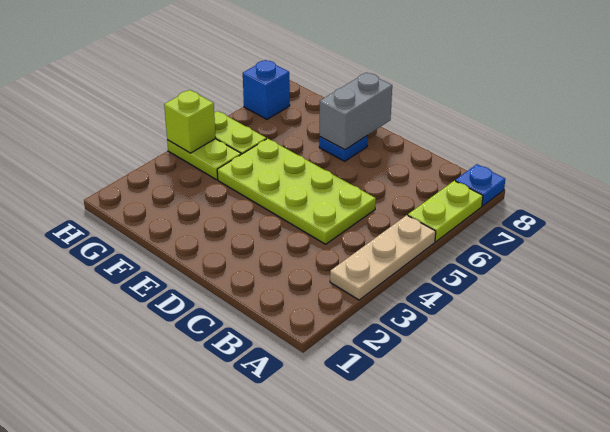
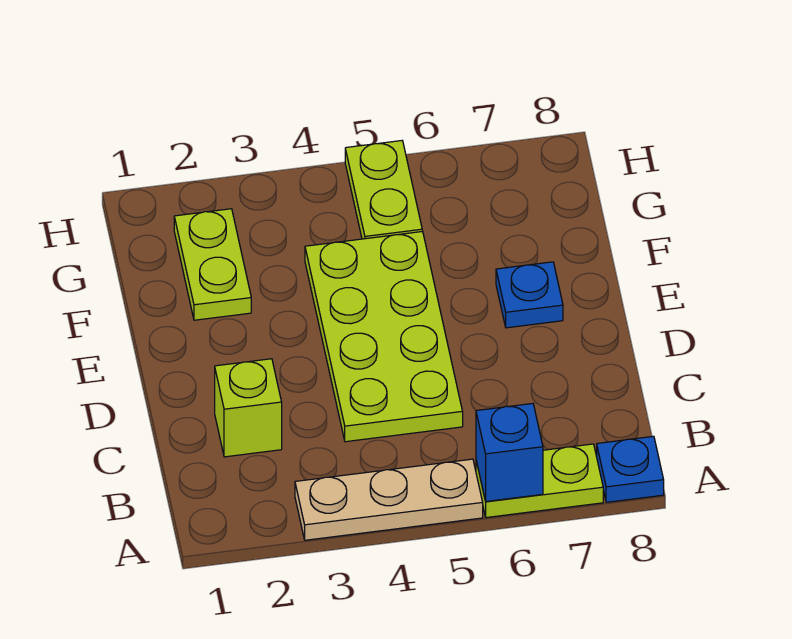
grey brick E7:E8 level 2 -> none
lime plate G4:H4 level 1 -> lime plate F2:G2 level 1
lime brick H4 level 2 -> lime brick C2 level 1
blue brick H7 level 1 -> blue brick A6 level 2

